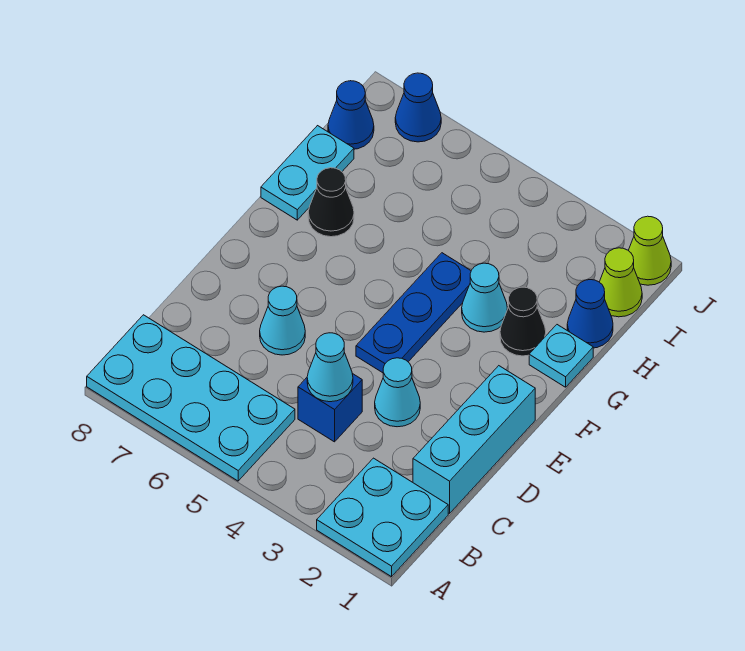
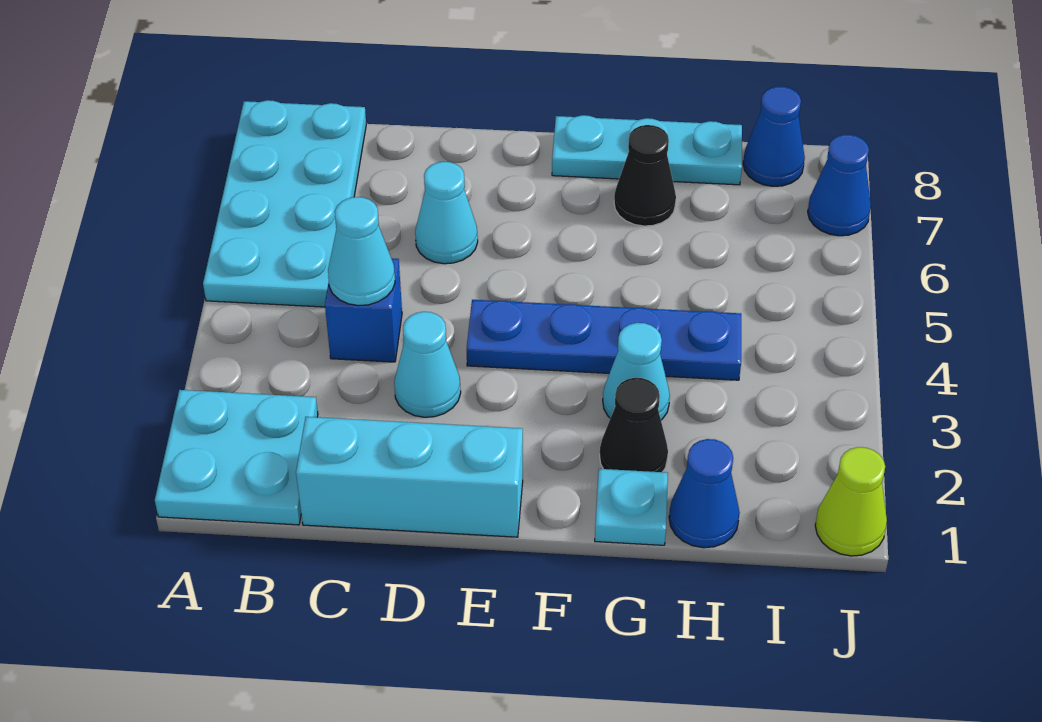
blue plate E4:G4 level 1 -> blue plate E4:H4 level 1
cyan plate G8:H8 level 1 -> cyan plate F8:H8 level 1
lime cone I1 level 1 -> none

